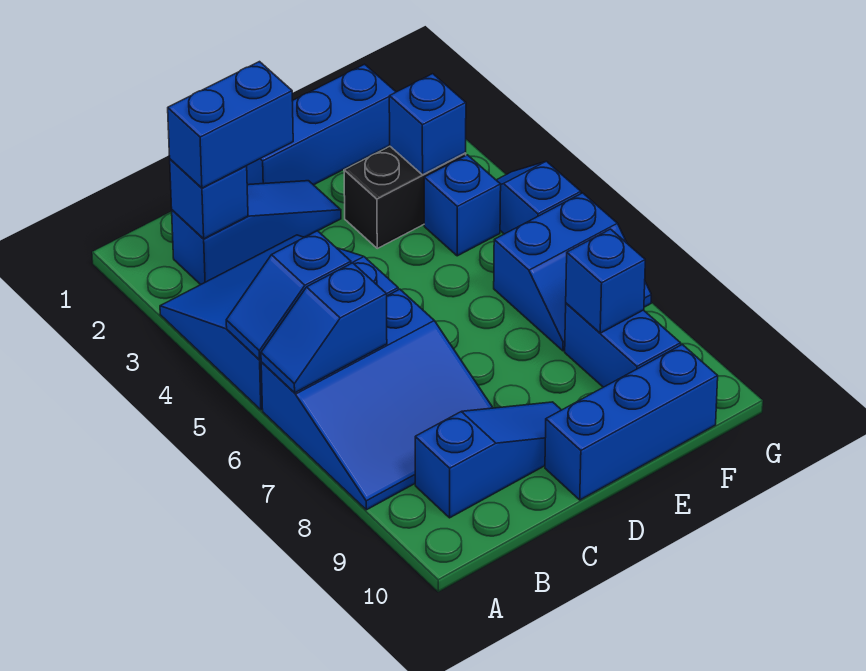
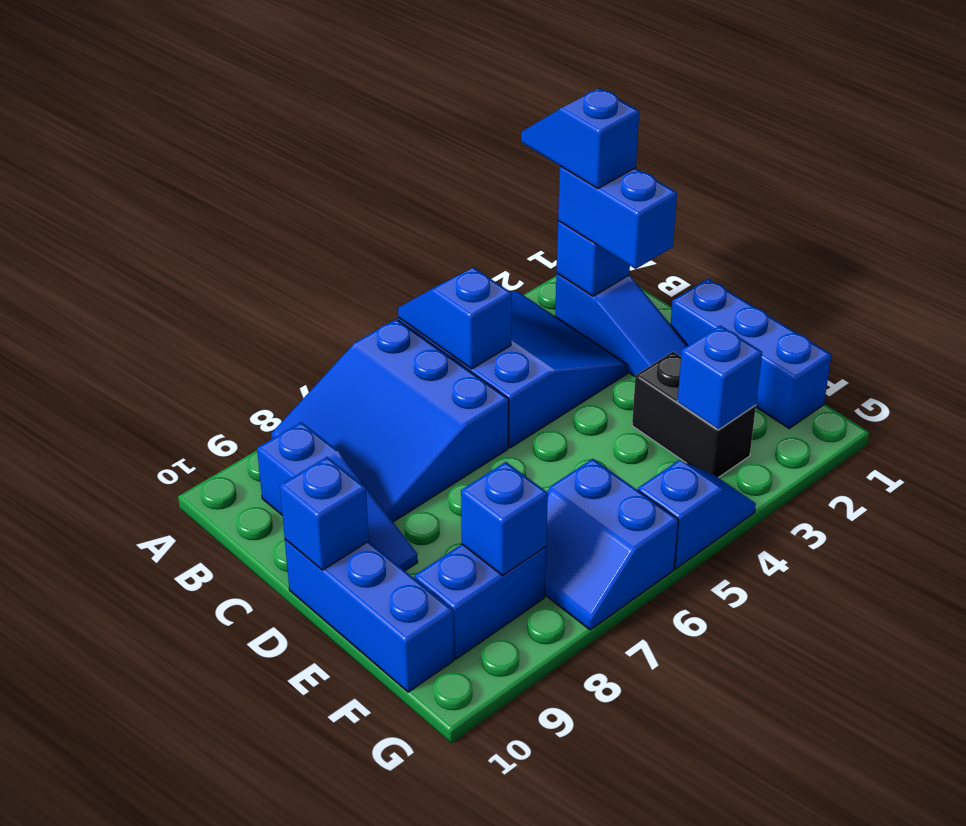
blue slope A6:B6 level 2 top B -> blue slope A2:B2 level 4 top B
blue brick F4 level 1 -> blue brick D10 level 2

